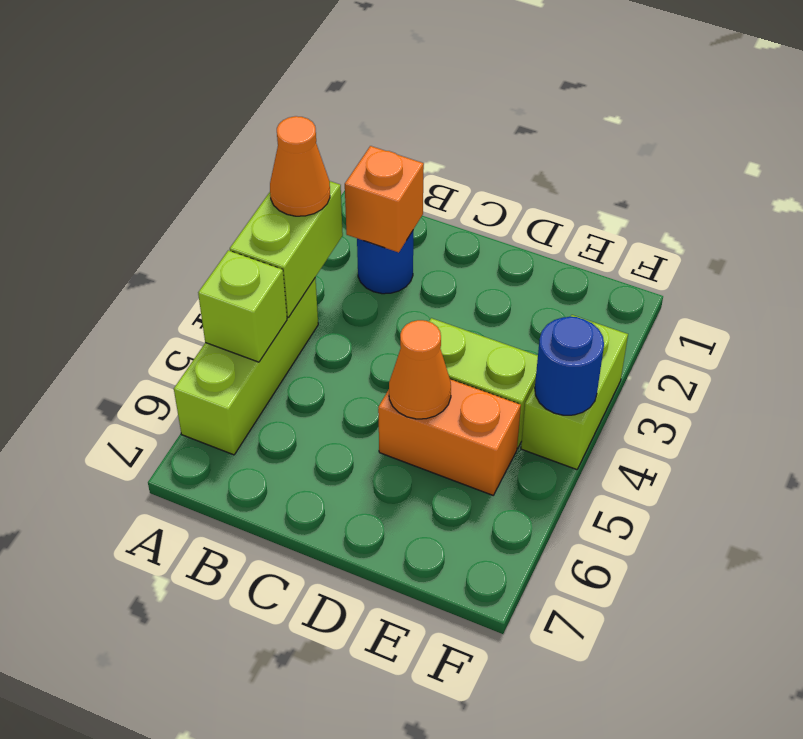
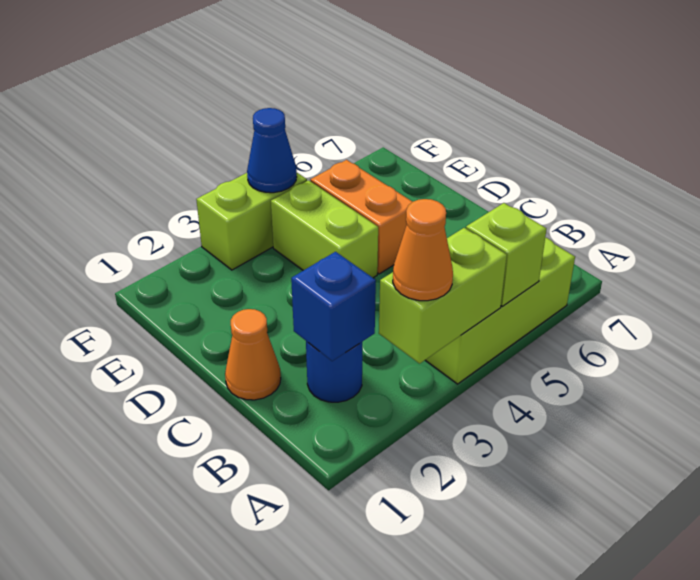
orange brick B2 level 2 -> blue brick B2 level 2
orange cone D5 level 2 -> orange cone C1 level 1
blue round brick F4 level 2 -> blue cone F4 level 2

